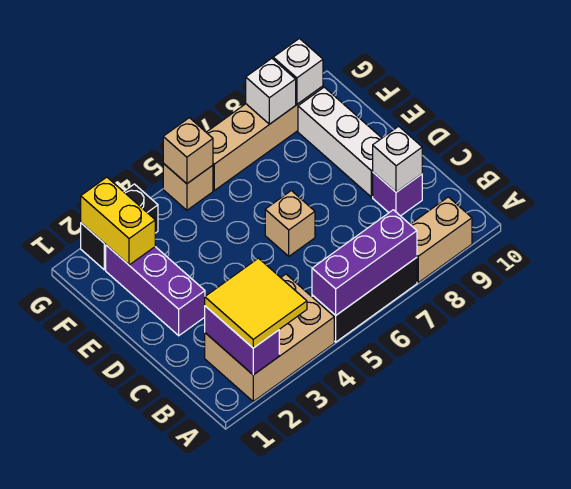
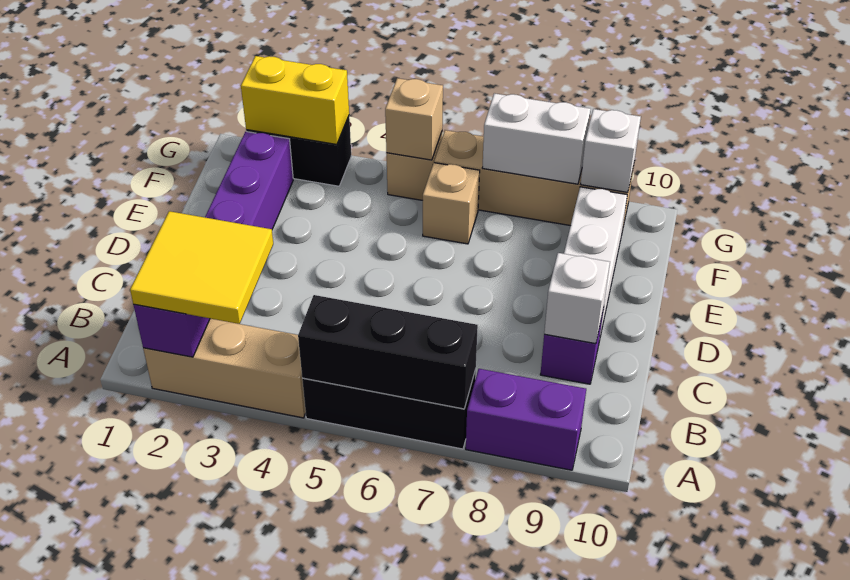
tan brick A2:B4 level 1 -> tan brick A2:A4 level 1
purple brick A5:A7 level 2 -> black brick A5:A7 level 2
tan brick A8:A9 level 1 -> purple brick A8:A9 level 1
tan brick D6 level 1 -> tan brick F6 level 1
yellow brick F2:G2 level 2 -> yellow brick G2:G3 level 2
white brick G8 level 2 -> white brick G7:G8 level 2

